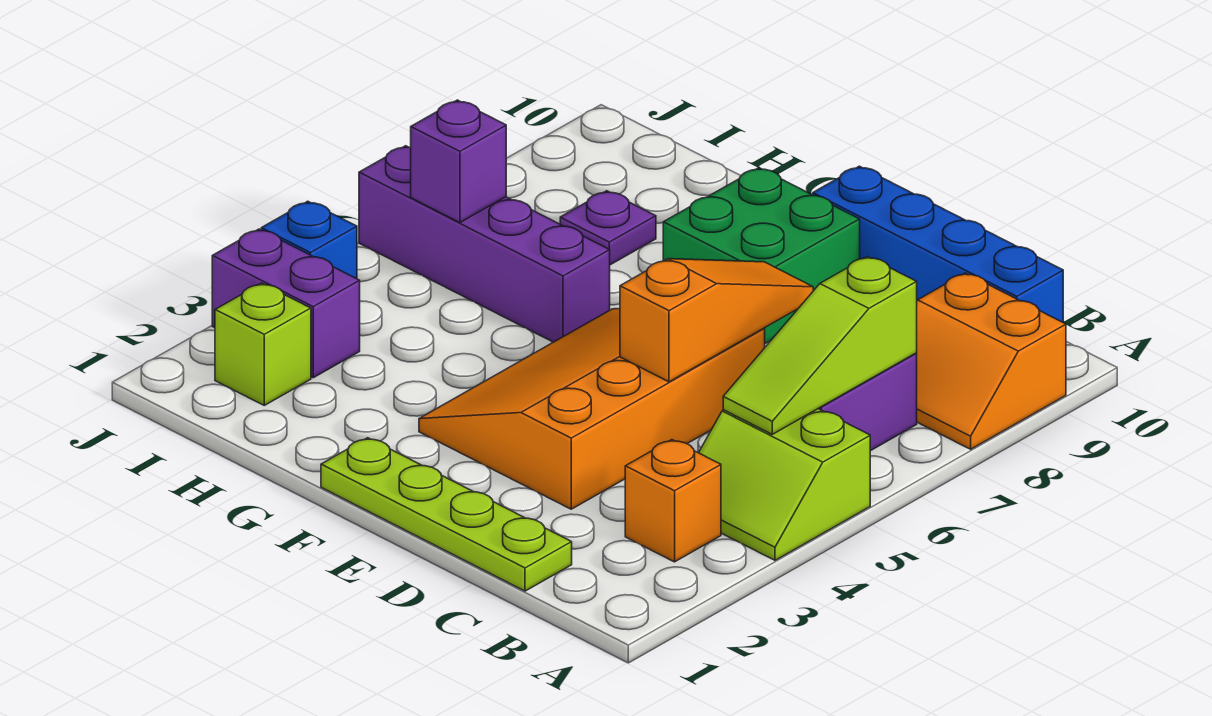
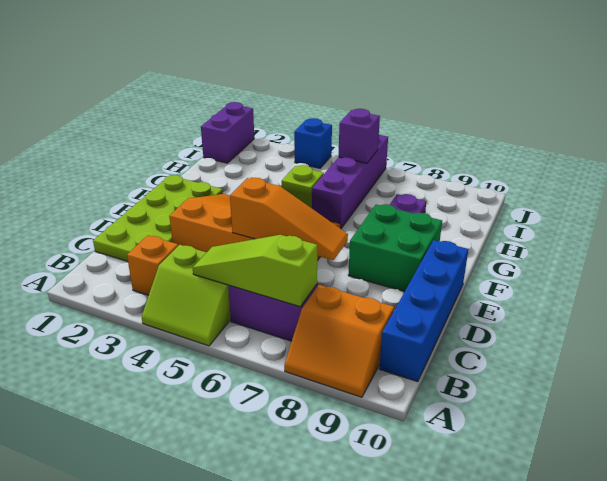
lime slope A4:B5 level 1 top 5 -> lime slope A4:B5 level 1 top B
orange slope A8:B9 level 1 top 9 -> orange slope A8:B9 level 1 top B
lime plate C1:F1 level 1 -> lime plate C1:F2 level 1
lime brick I2 level 1 -> lime brick G5 level 1
purple brick I3:J3 level 1 -> purple brick I1:J1 level 1

